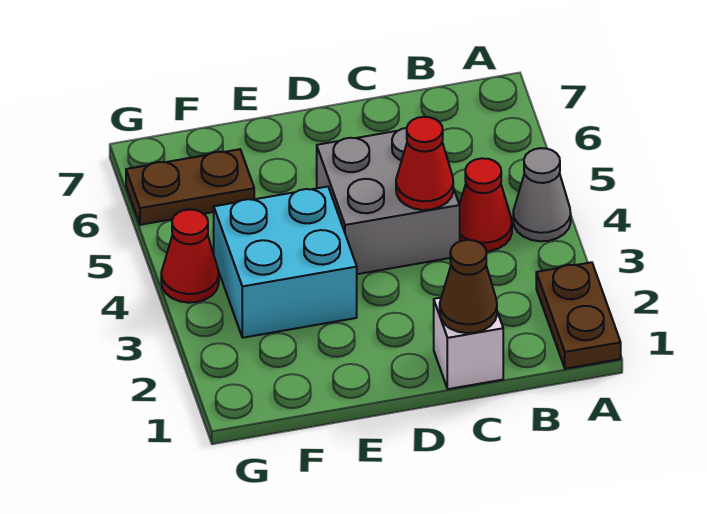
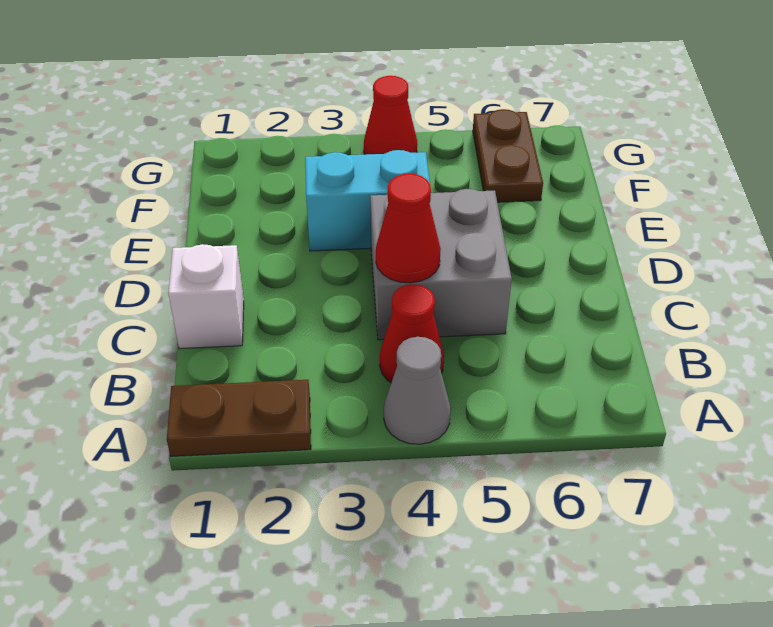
brown cone C1 level 2 -> none
cyan brick E3:F4 level 1 -> cyan brick E3:E4 level 1

